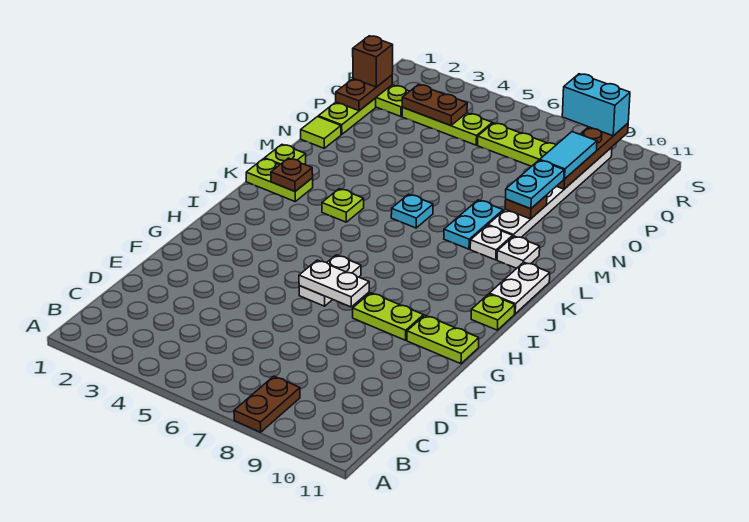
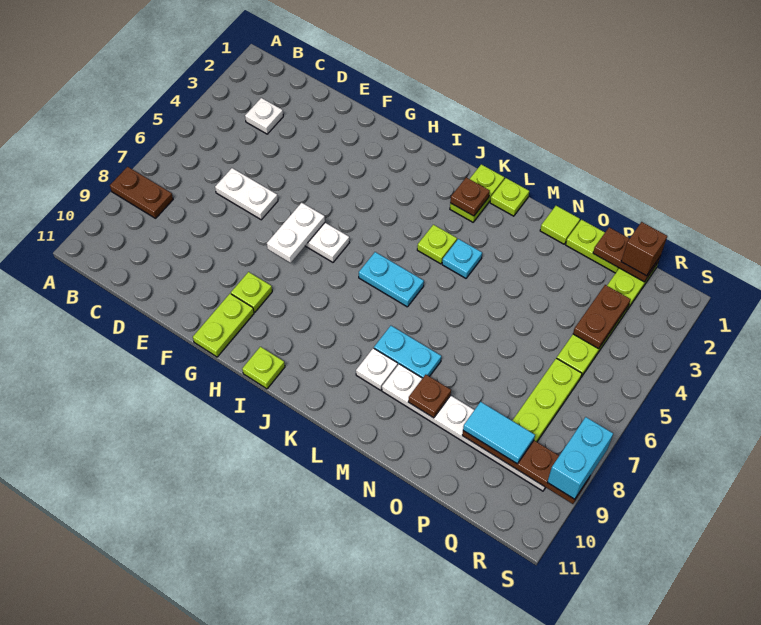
lime plate G8:G9 level 1 -> lime plate G9 level 1
white plate J11:K11 level 1 -> white plate D6:E6 level 1
cyan plate L6 level 1 -> cyan plate L4 level 1
white plate L10 level 1 -> white plate C3 level 1
cyan plate N9:O9 level 3 -> cyan plate J6:K6 level 1

